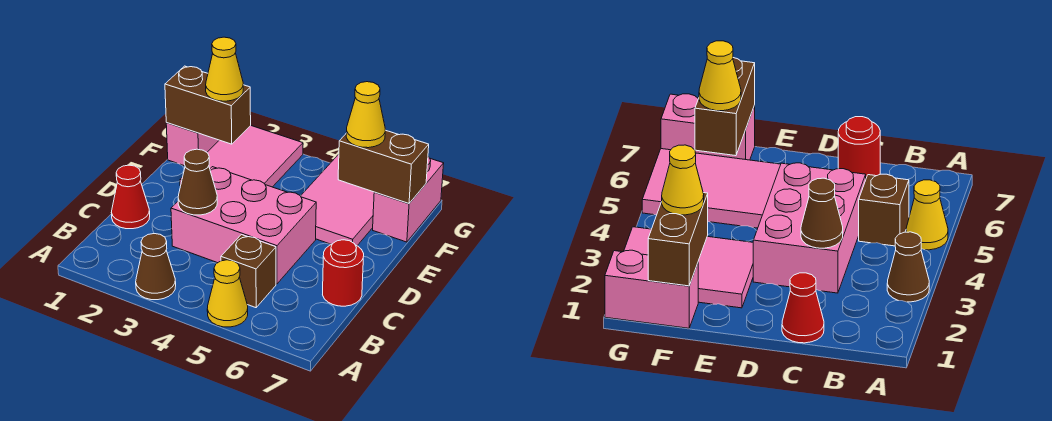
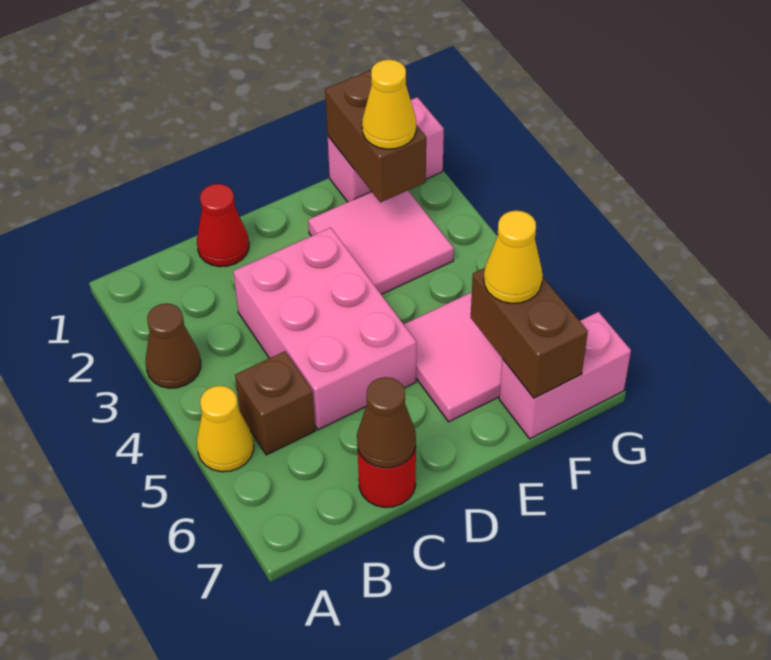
brown cone C3 level 2 -> brown cone C7 level 2
pink tile E2:G3 level 1 -> pink tile E2:F3 level 1

